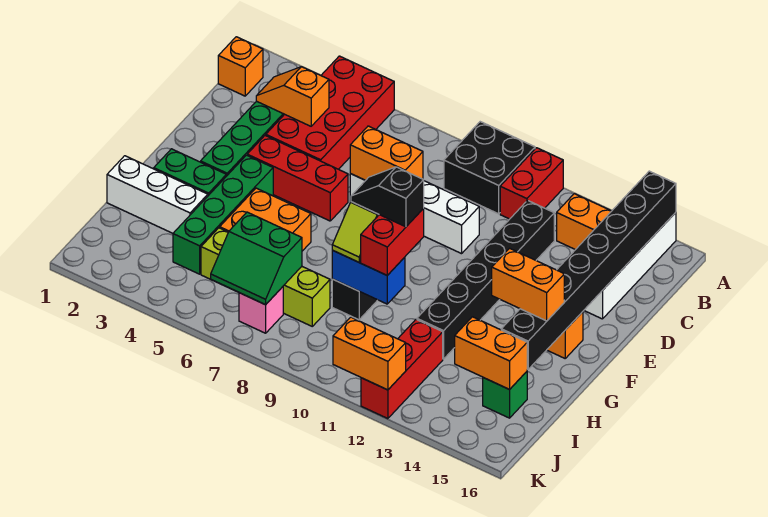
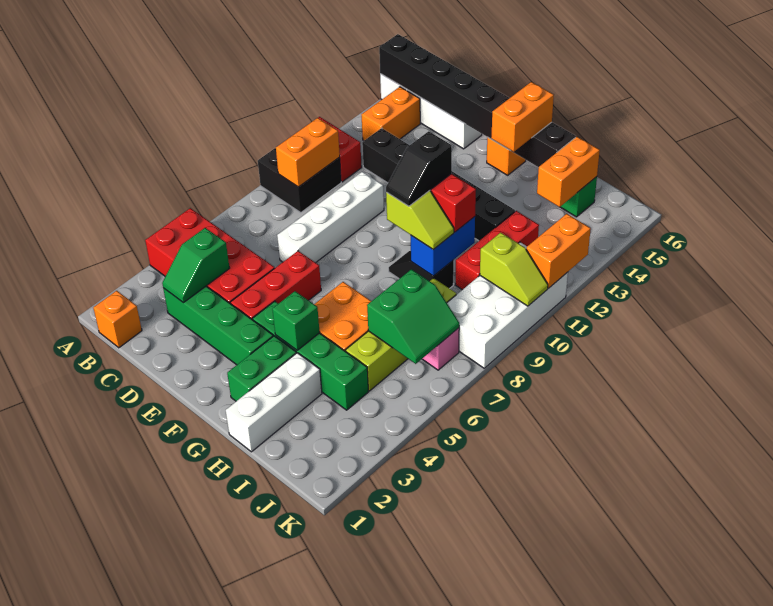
orange slope C3:C4 level 2 top 4 -> green slope C3:C4 level 2 top 4
orange brick D7:D8 level 2 -> orange brick B9:B10 level 2
none -> green brick G4 level 2
red brick I12:K12 level 1 -> red brick I10:I12 level 1
none -> white brick J8:K11 level 1
none -> lime slope J10:K10 level 2 top J

